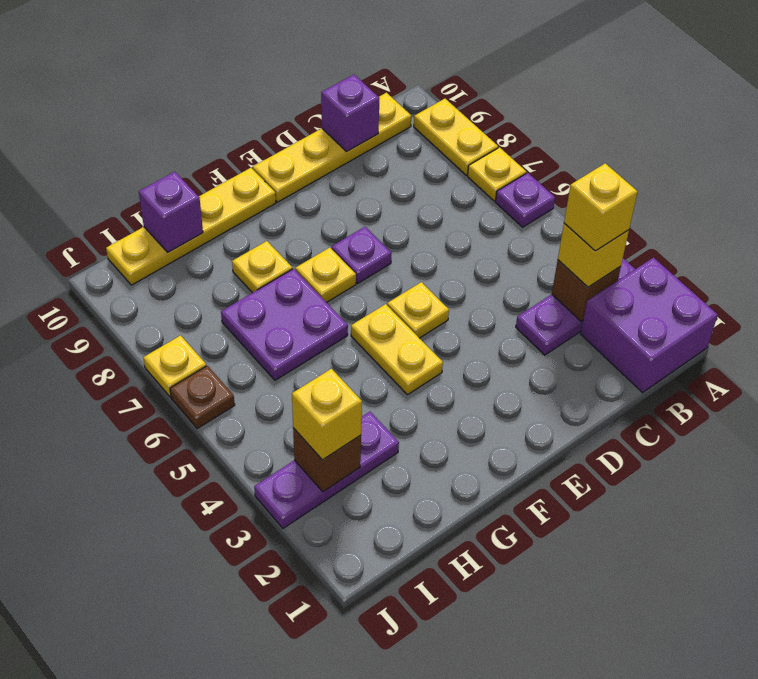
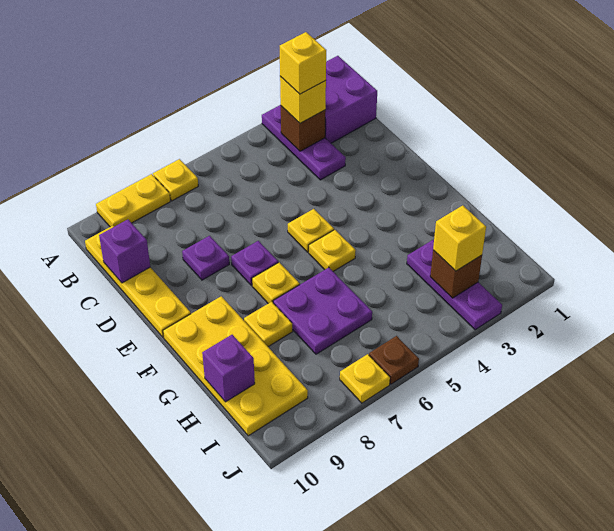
purple plate A6 level 1 -> purple plate D8 level 1
yellow plate F4:F5 level 1 -> yellow plate F5 level 1
yellow plate F10:I10 level 1 -> yellow plate F9:I10 level 1

